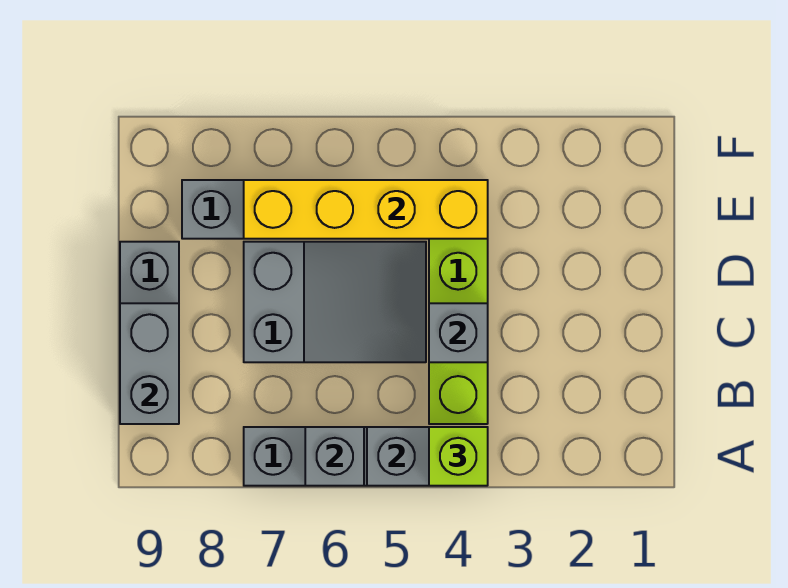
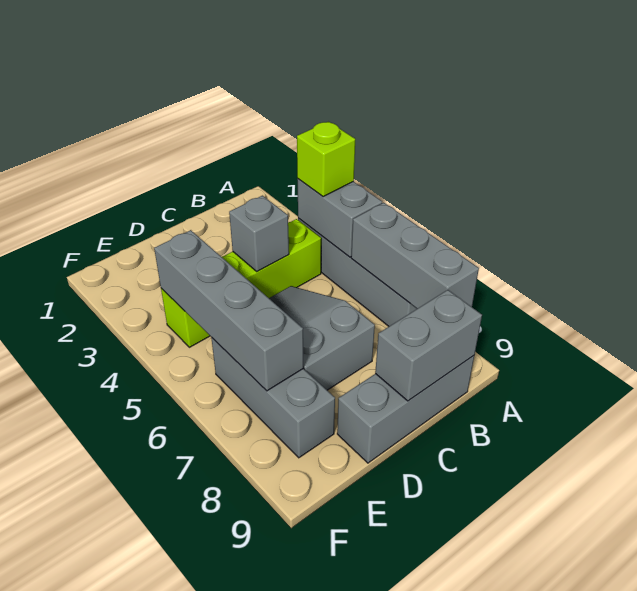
grey brick A6 level 2 -> grey brick A6:A8 level 2
yellow brick E4:E7 level 2 -> grey brick E4:E7 level 2

